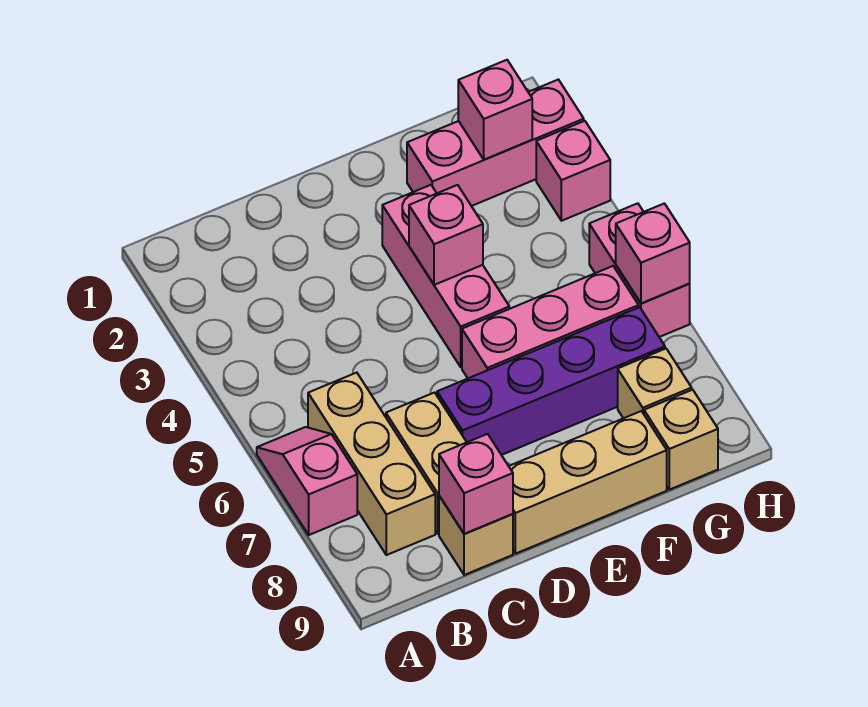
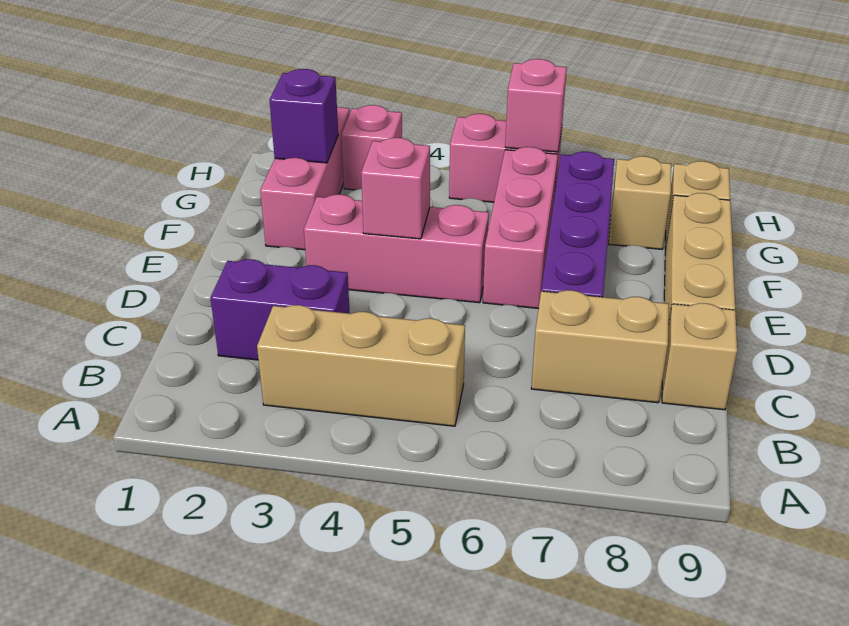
pink slope A6:A7 level 1 top 7 -> none
tan brick B6:B8 level 1 -> tan brick B3:B5 level 1
none -> purple brick C2:C3 level 1
pink brick C9 level 2 -> none
pink brick G2 level 2 -> purple brick G2 level 2

